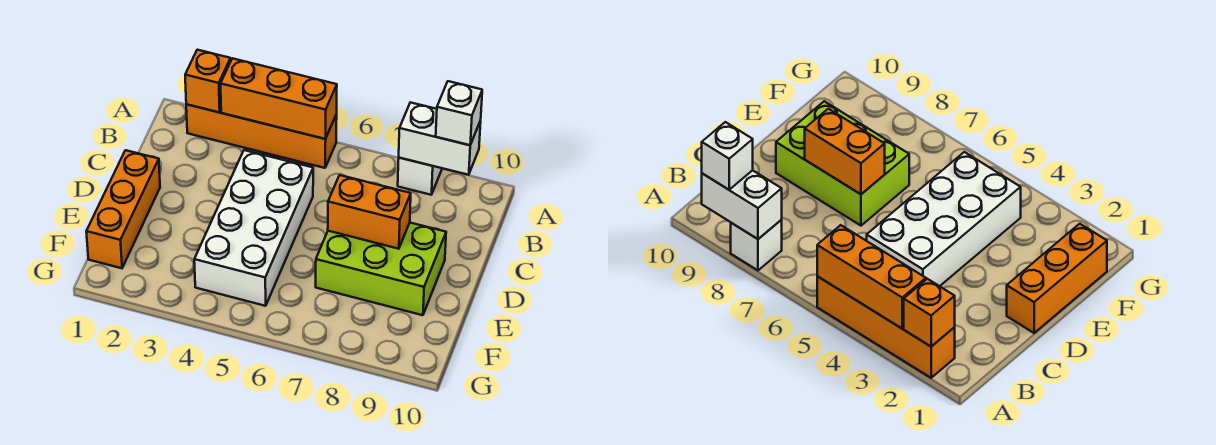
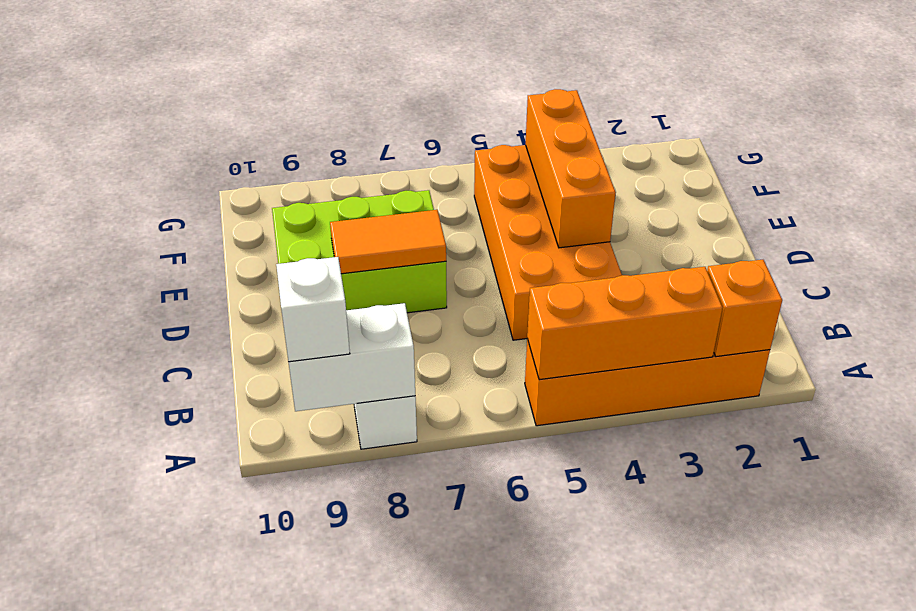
white brick C4:F5 level 1 -> orange brick C4:F5 level 1
orange brick D1:F1 level 1 -> orange brick D4:F4 level 2
orange brick D7:D8 level 2 -> orange tile D7:D8 level 2

